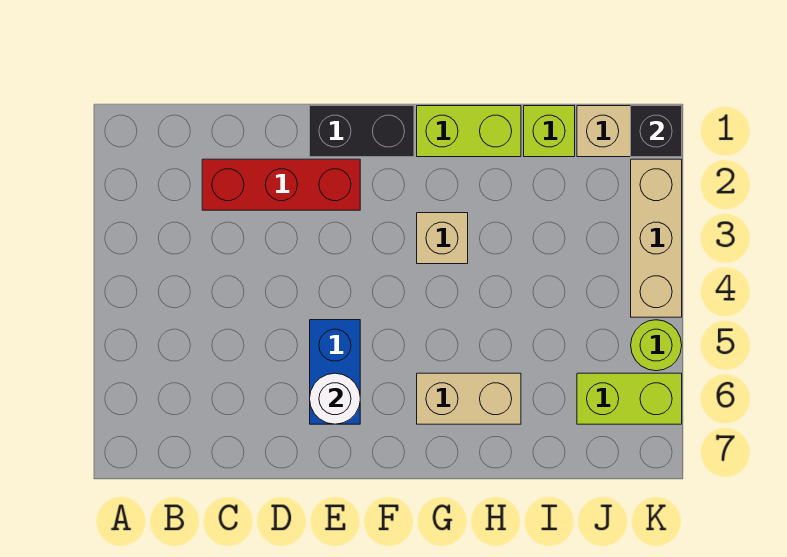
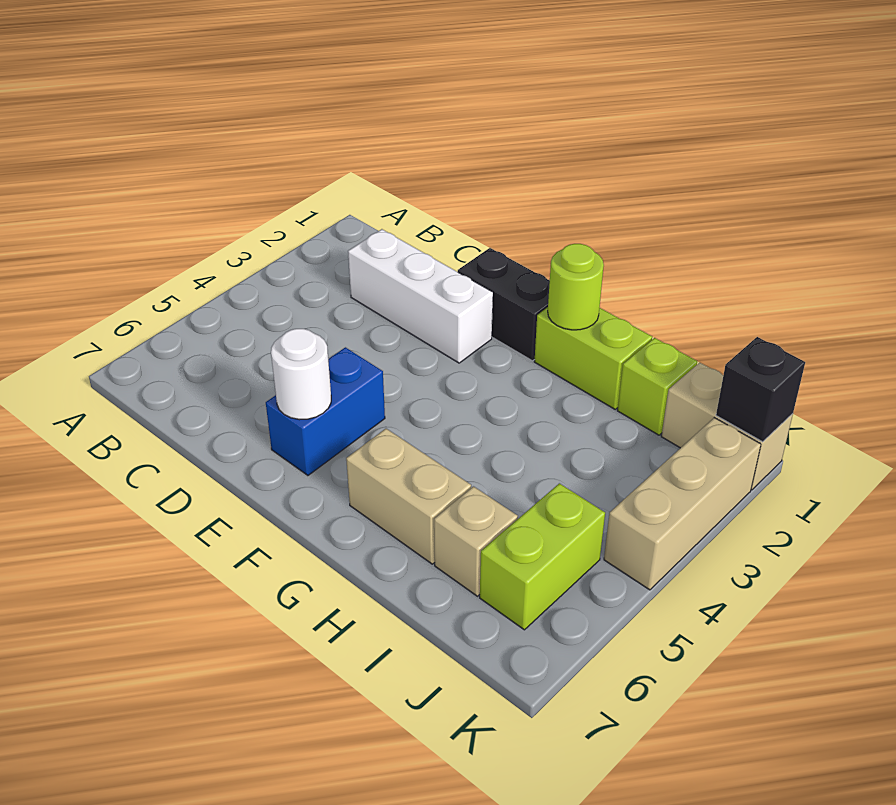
red brick C2:E2 level 1 -> white brick C2:E2 level 1
tan brick G3 level 1 -> tan brick I6 level 1
lime brick J6:K6 level 1 -> lime brick J5:J6 level 1
lime round brick K5 level 1 -> lime round brick G1 level 2

